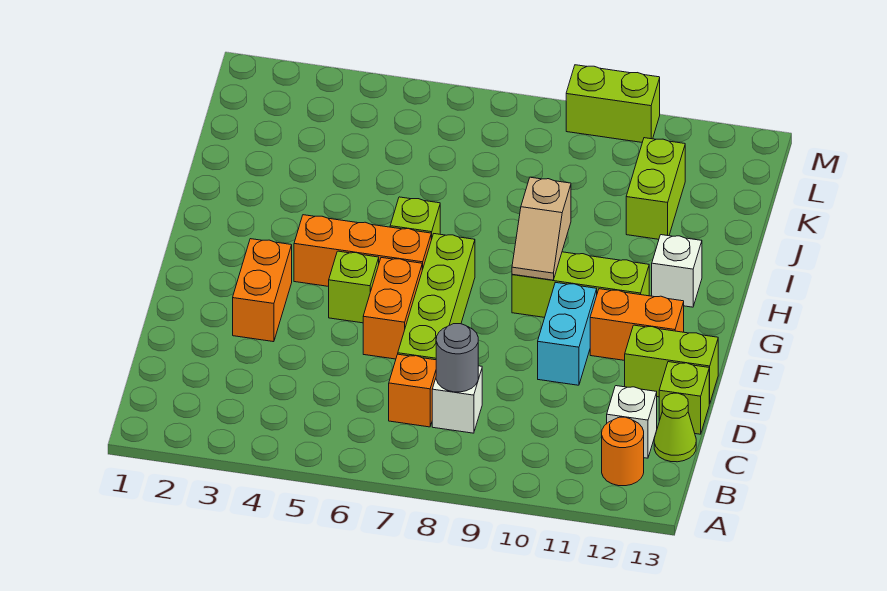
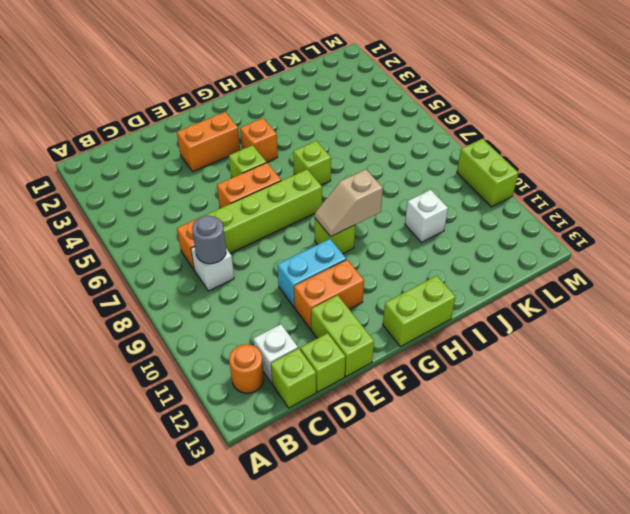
lime cone C13 level 1 -> lime brick C13 level 1
orange brick F11:F12 level 1 -> orange brick E11:F11 level 1
orange brick G4:G6 level 1 -> orange brick G4 level 1
lime brick G9:G11 level 1 -> lime brick G9 level 1
white brick H12 level 1 -> white brick J10 level 1
lime brick J11:K11 level 1 -> lime brick G13:H13 level 1

